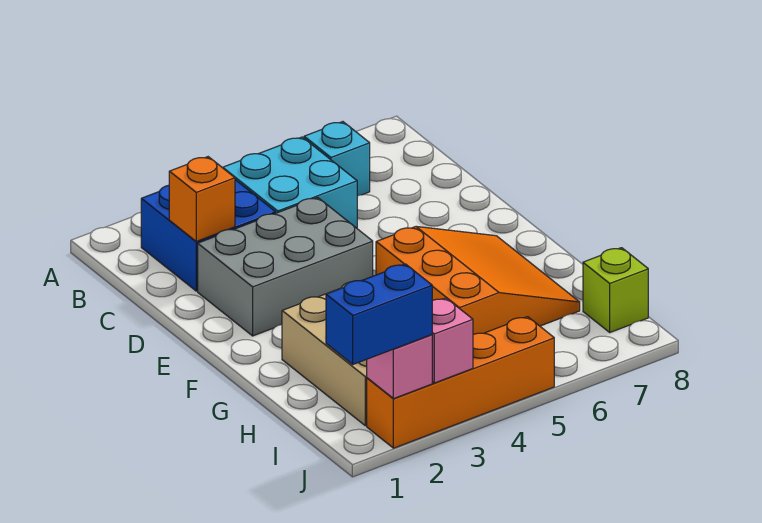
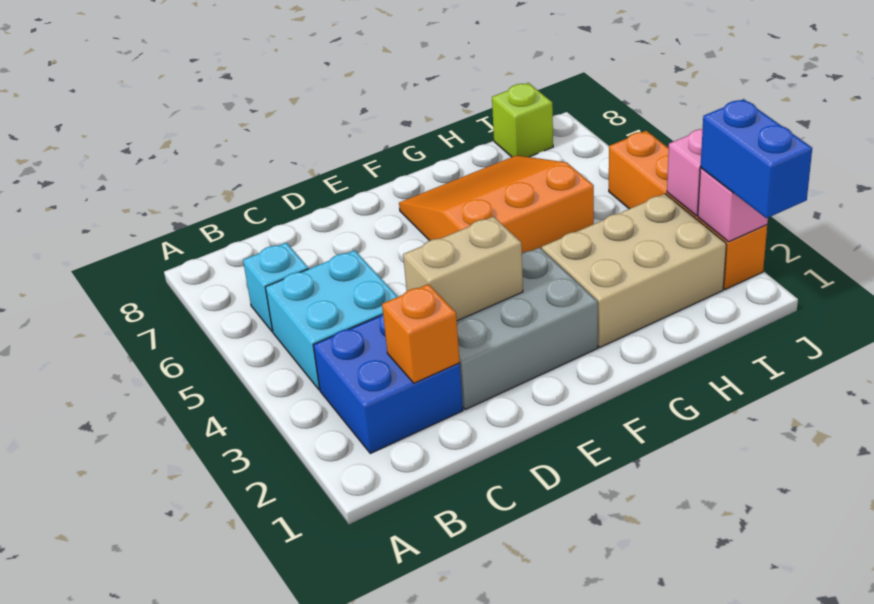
grey brick D2:E4 level 1 -> grey brick D2:F3 level 1
none -> tan brick D3:E3 level 2

